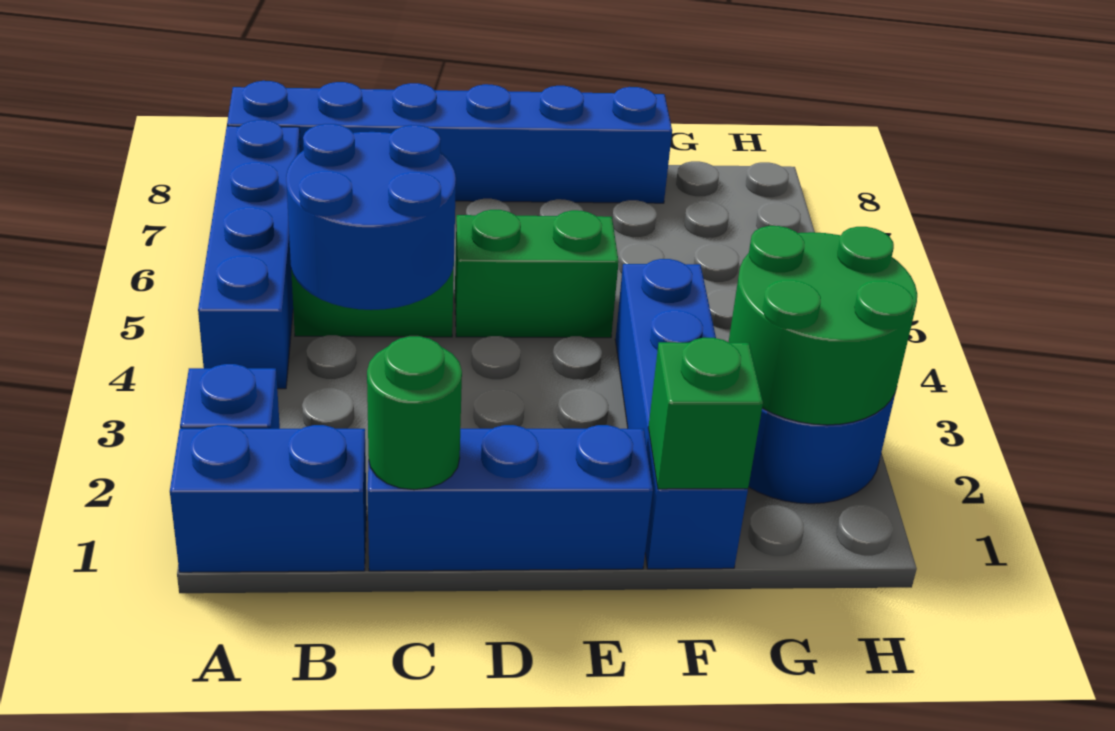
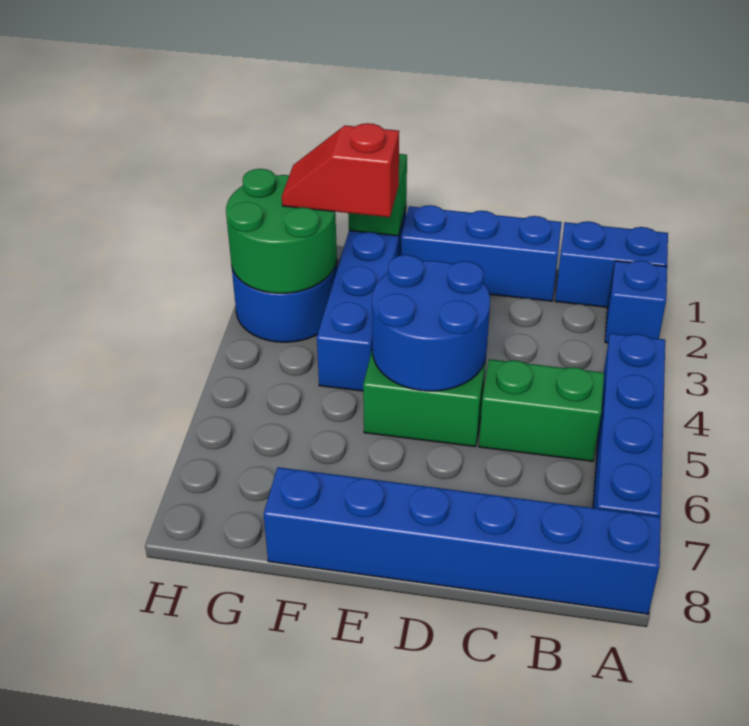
blue round brick B4:C5 level 2 -> blue round brick D4:E5 level 2
green round brick C1 level 2 -> none
none -> red slope F2:G2 level 3 top F

